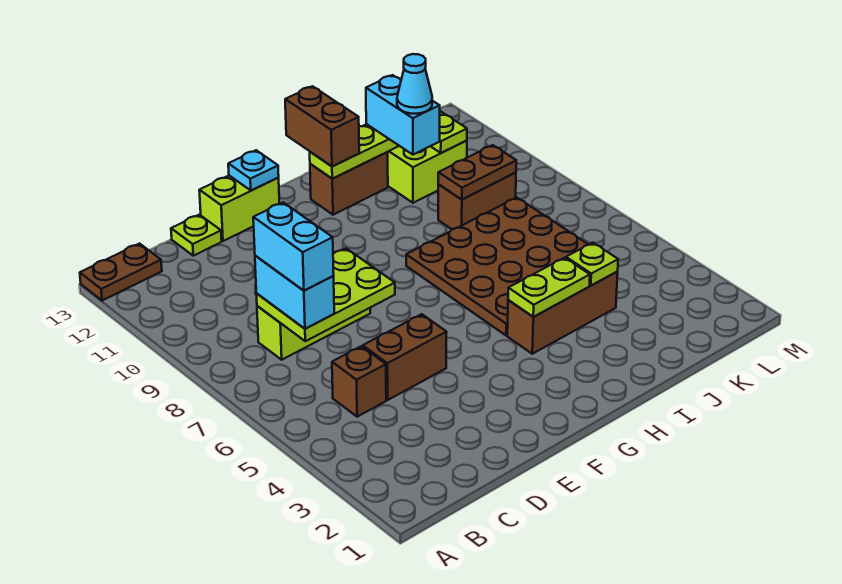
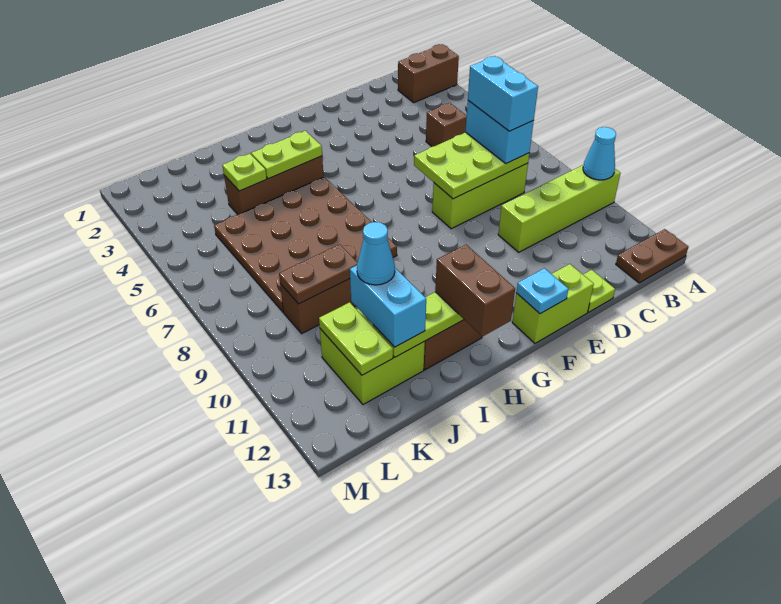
none -> lime brick A10:D10 level 1
none -> cyan cone A10 level 2
brown brick D5:E5 level 1 -> brown brick A2:B2 level 1

